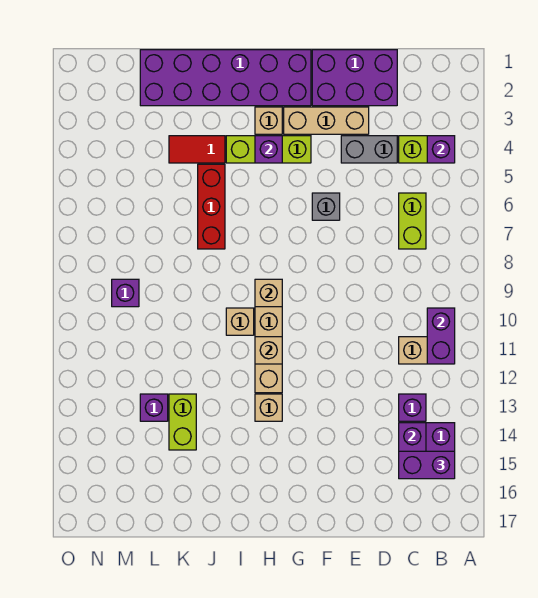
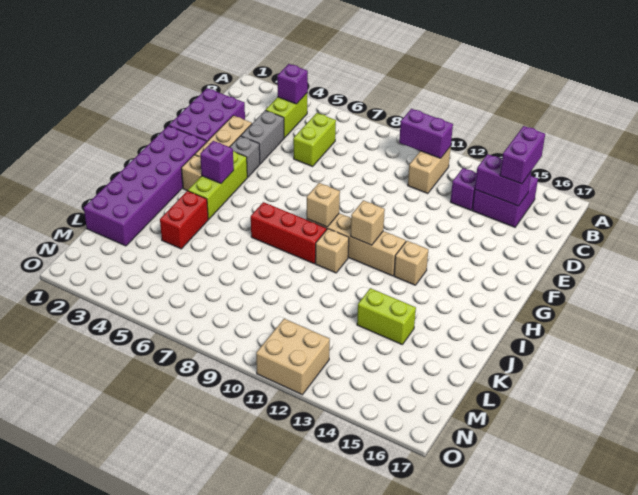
lime brick C6:C7 level 1 -> lime brick C6:D6 level 1
grey brick F6 level 1 -> grey brick F4 level 1
red tile J4:K4 level 1 -> red brick J4:K4 level 1
red brick J5:J7 level 1 -> red brick I7:I9 level 1
purple brick L13 level 1 -> none
purple brick M9 level 1 -> none
none -> tan brick N11:O12 level 1

